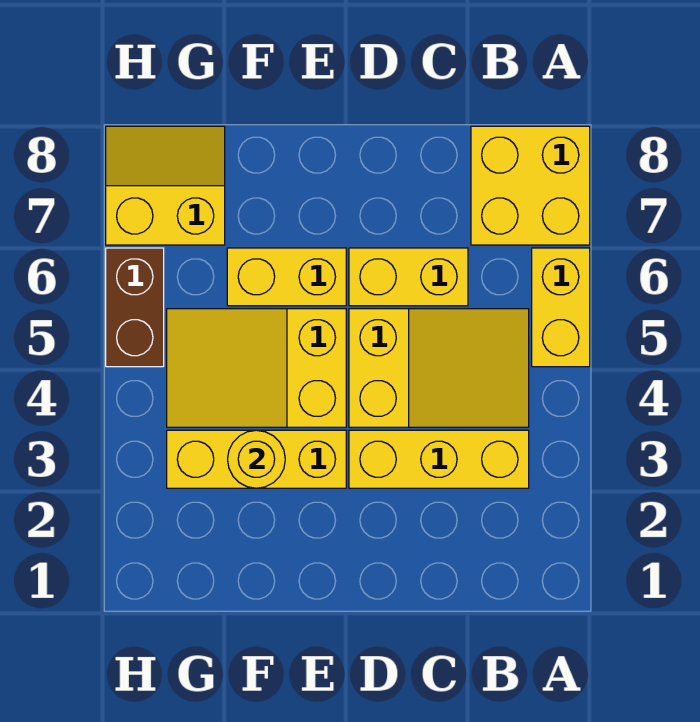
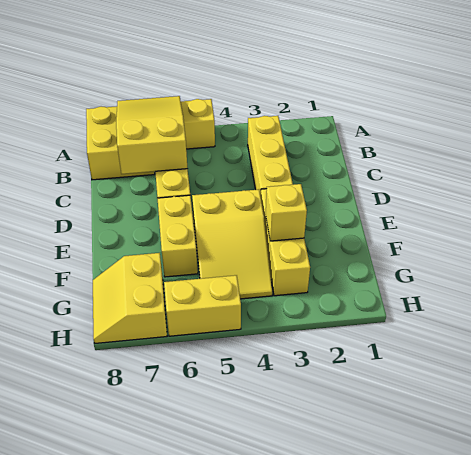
yellow slope B4:D5 level 1 top D -> yellow slope A6:C7 level 2 top C
yellow round brick F3 level 2 -> yellow brick F3 level 2
brown brick H5:H6 level 1 -> yellow brick H5:H6 level 1

